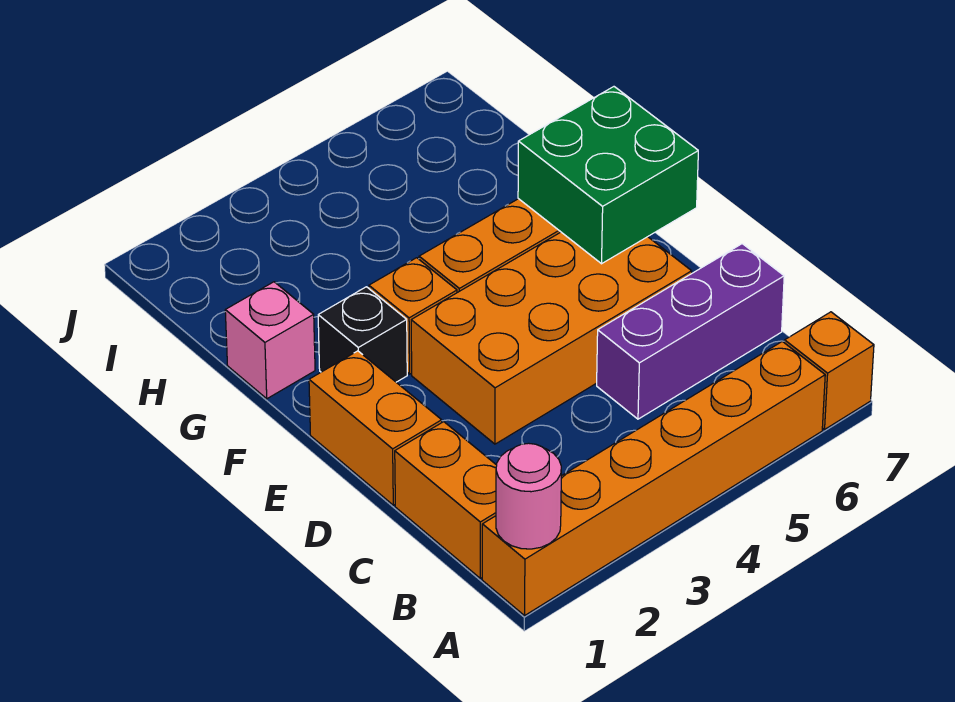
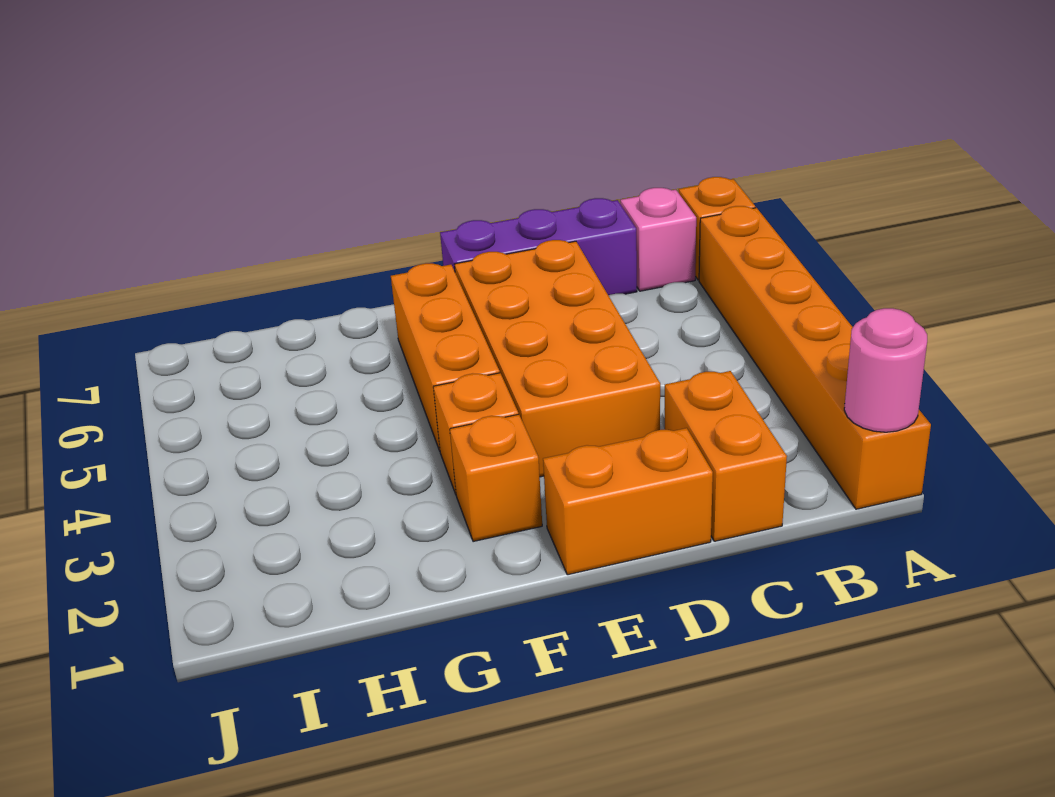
orange brick B1:C1 level 1 -> orange brick C1:C2 level 1
purple brick C5:C7 level 1 -> purple brick C7:E7 level 1
green brick E6:F7 level 2 -> none
black brick F2 level 1 -> orange brick F2 level 1
pink brick G1 level 1 -> pink brick B7 level 1

